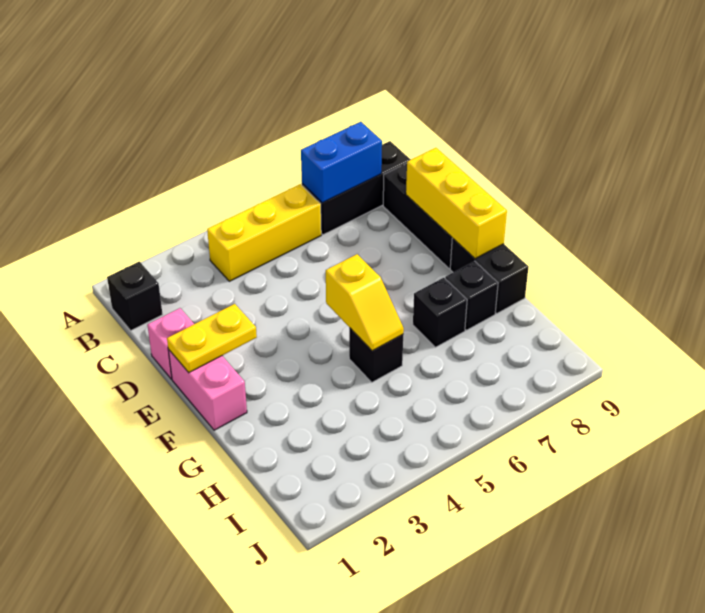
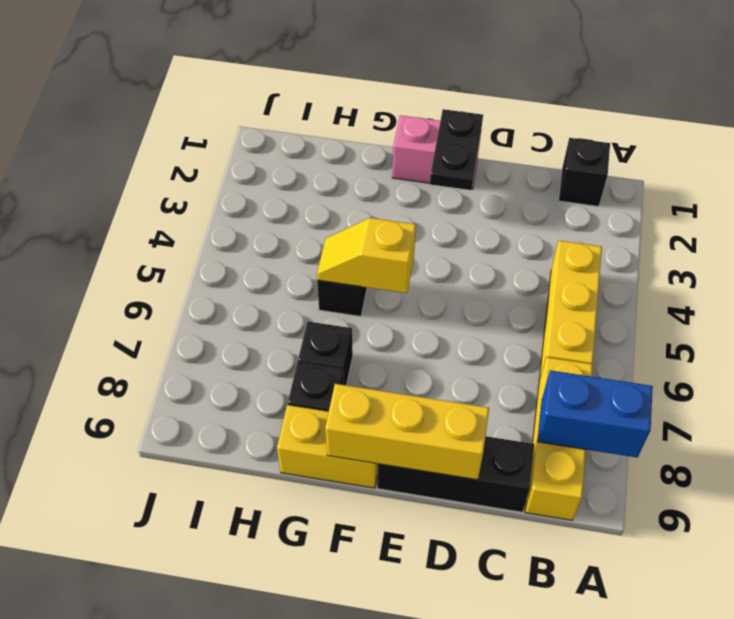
black brick B7:B9 level 1 -> yellow brick B7:B9 level 1
blue brick B7:B8 level 2 -> blue brick A8:B8 level 2
pink brick D1 level 1 -> none
yellow plate E1:E2 level 2 -> black plate E1:E2 level 2
black brick F9:G9 level 1 -> yellow brick F9:G9 level 1

